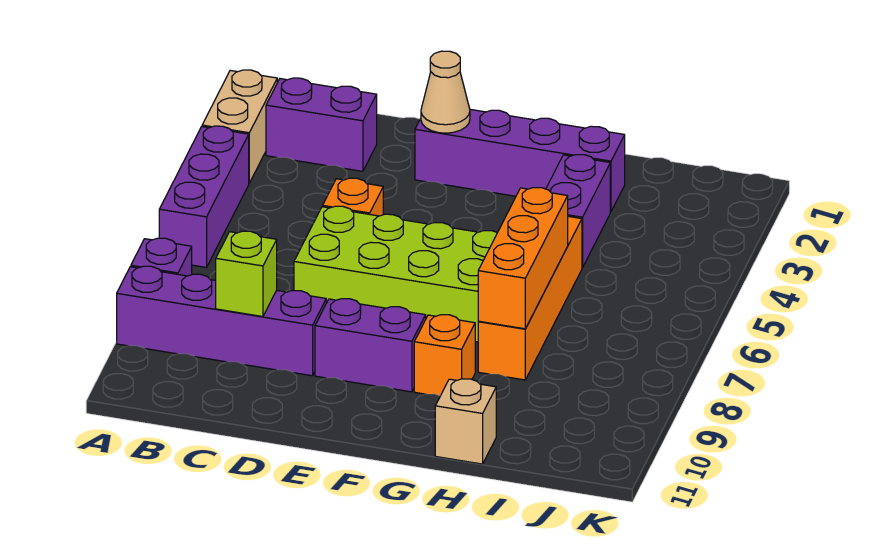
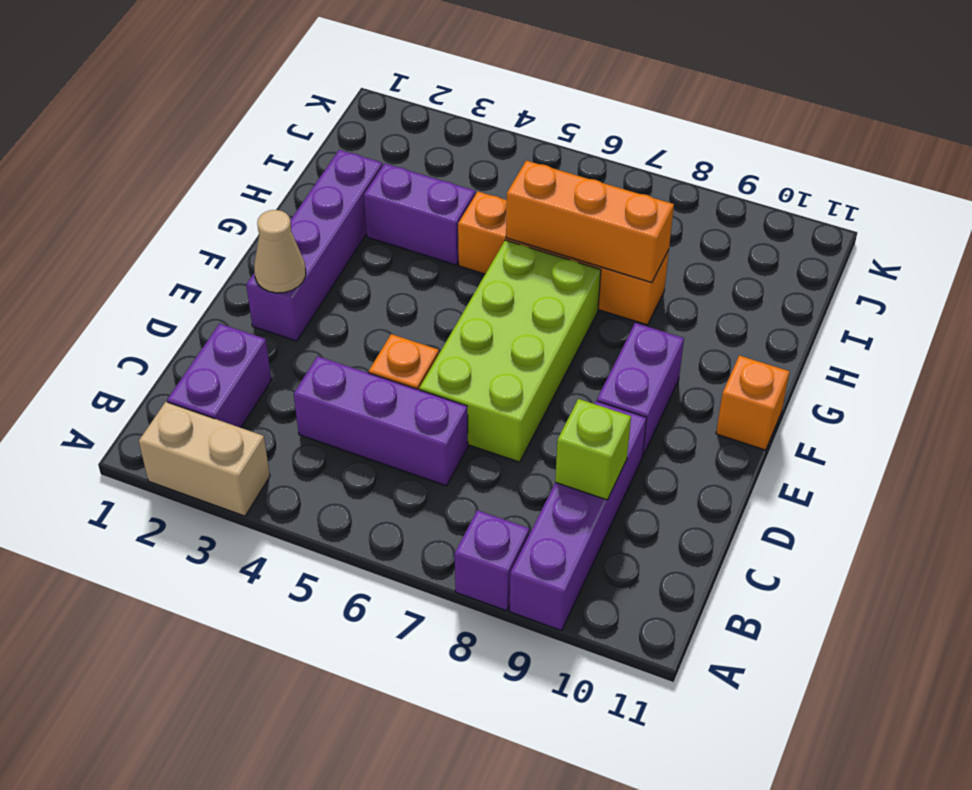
purple brick A4:A6 level 1 -> purple brick C4:C6 level 1
orange brick G9 level 1 -> orange brick F11 level 1
tan brick H11 level 1 -> none

